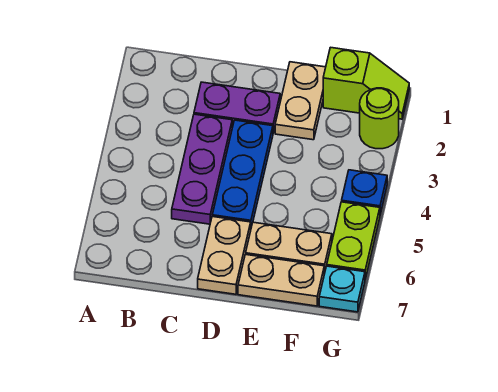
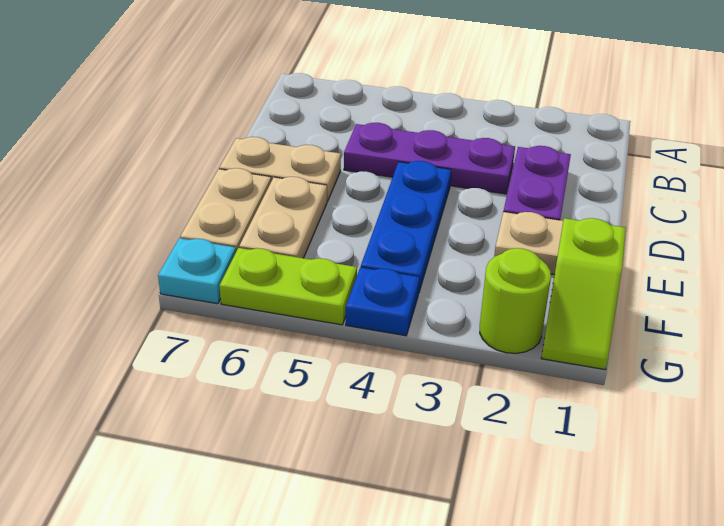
blue plate D3:D5 level 1 -> blue plate D4:F4 level 1

